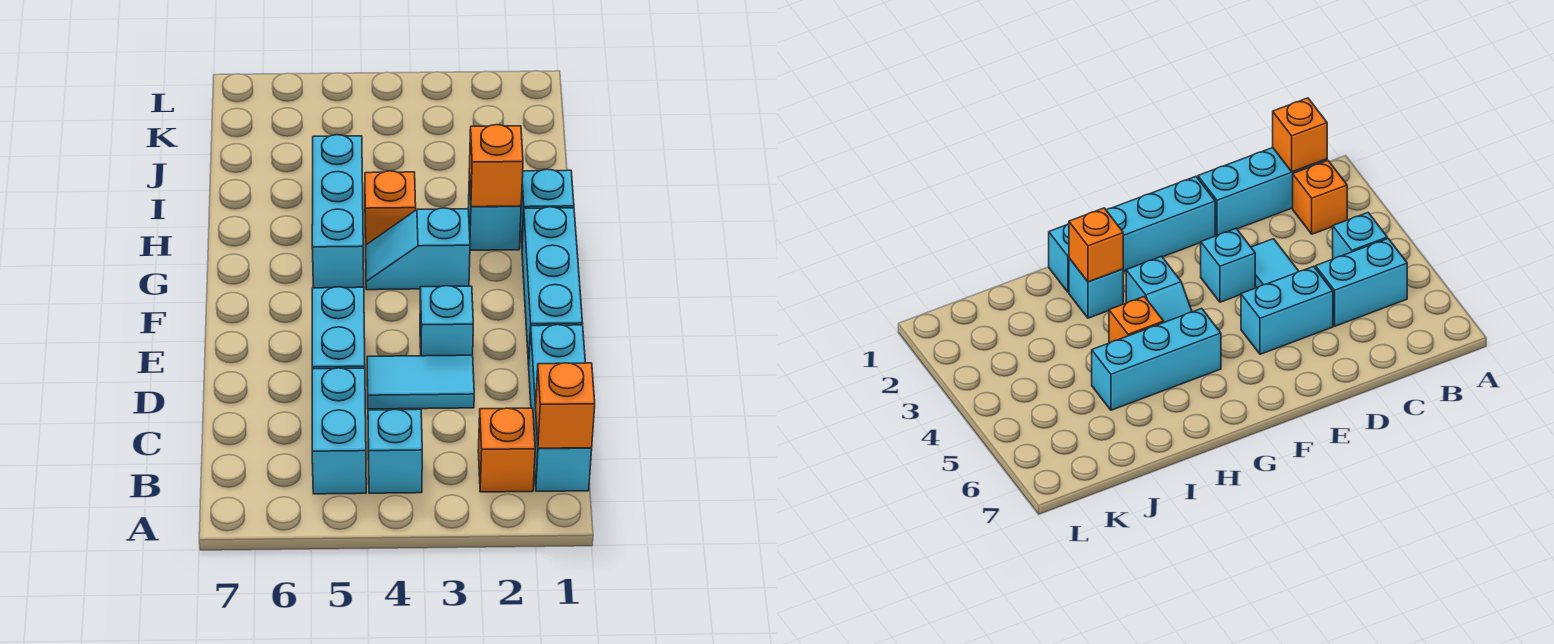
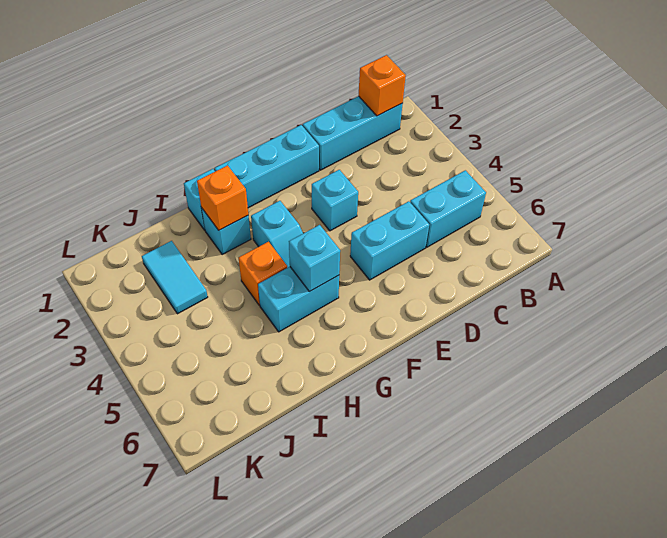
orange brick B2 level 1 -> none
cyan brick B4 level 1 -> cyan brick G5 level 2
cyan tile D3:D4 level 1 -> cyan tile J2:J3 level 1
cyan brick G5:I5 level 1 -> cyan brick G5:H5 level 1

